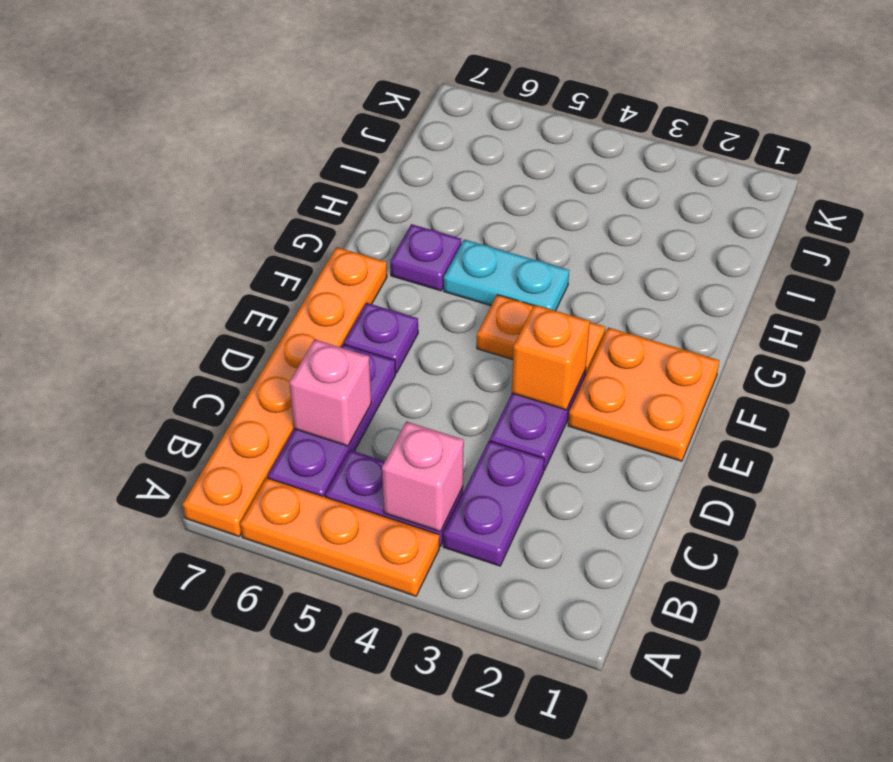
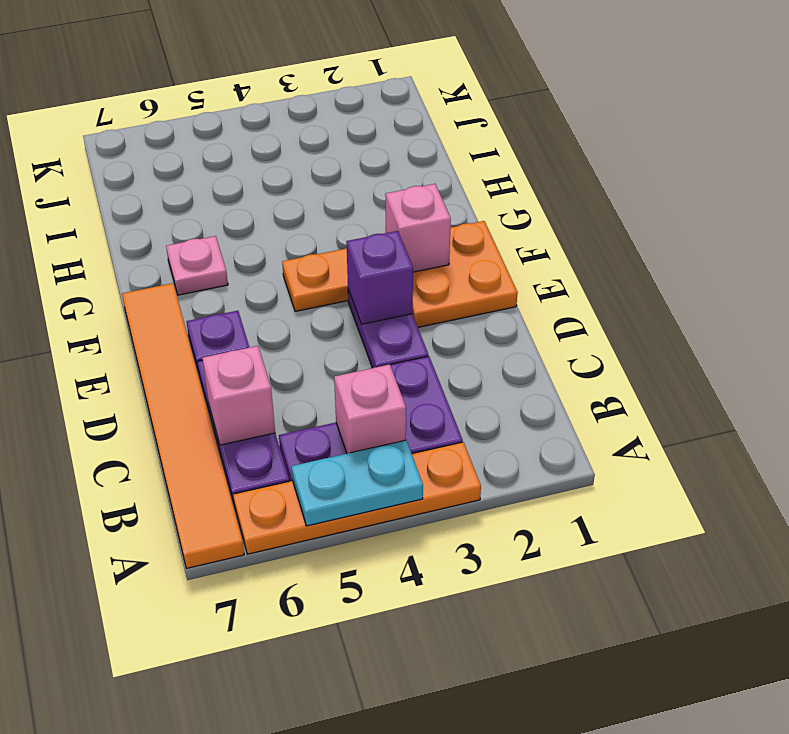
orange plate A4:A6 level 1 -> orange plate A3:A6 level 1
orange plate A7:F7 level 1 -> orange tile A7:F7 level 1
orange brick E3 level 2 -> purple brick E3 level 2
none -> pink brick F2 level 2
cyan plate G4:G5 level 1 -> cyan plate A4:A5 level 2
purple plate G6 level 1 -> pink plate G6 level 1

